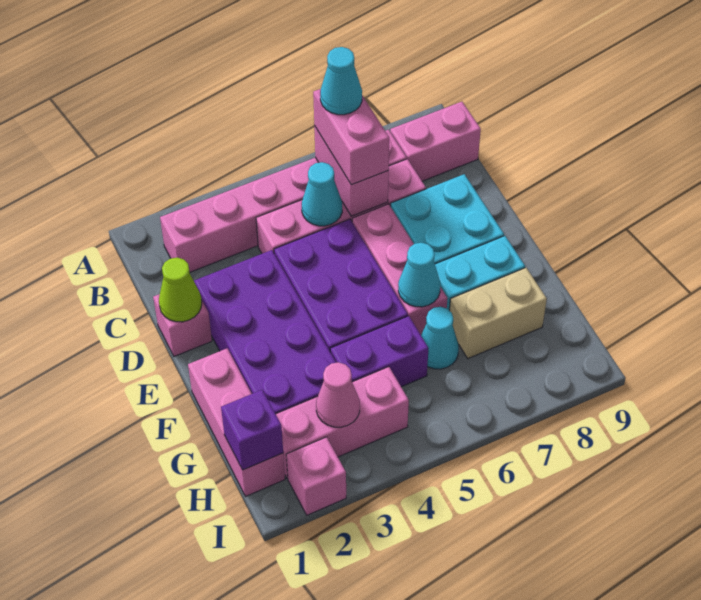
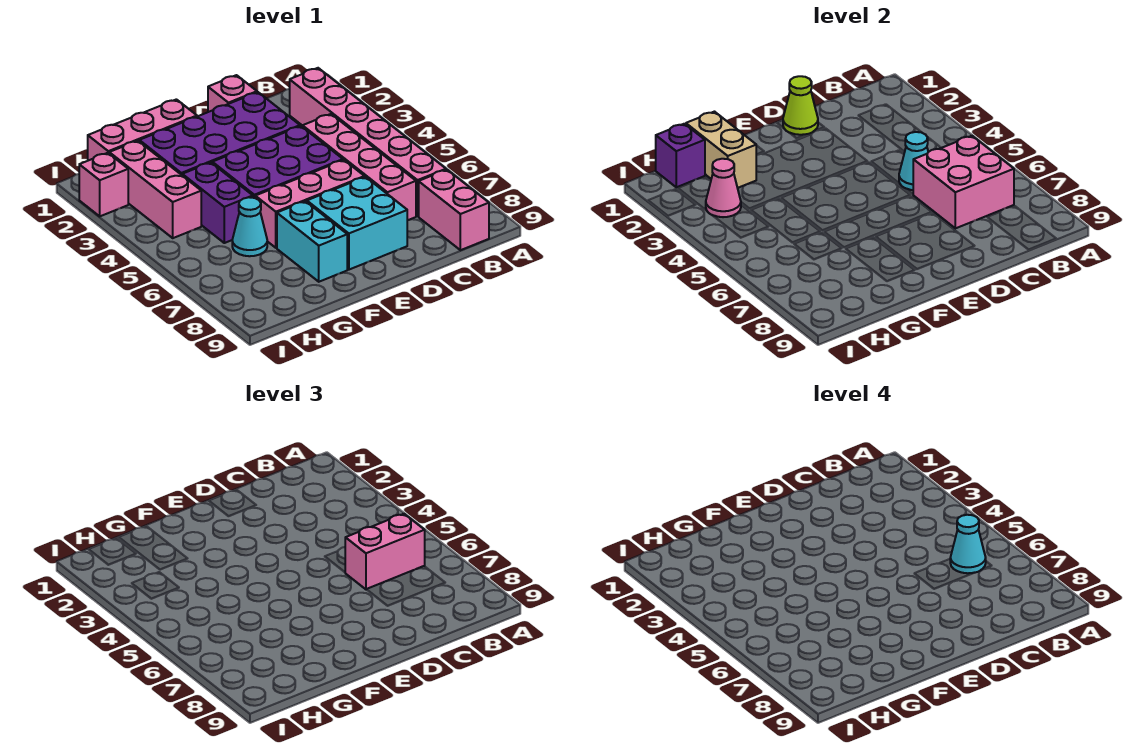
pink brick B6:C6 level 2 -> pink brick B6:C7 level 2
cyan cone F6 level 2 -> none
tan brick G7:G8 level 1 -> tan brick G1:G2 level 2

